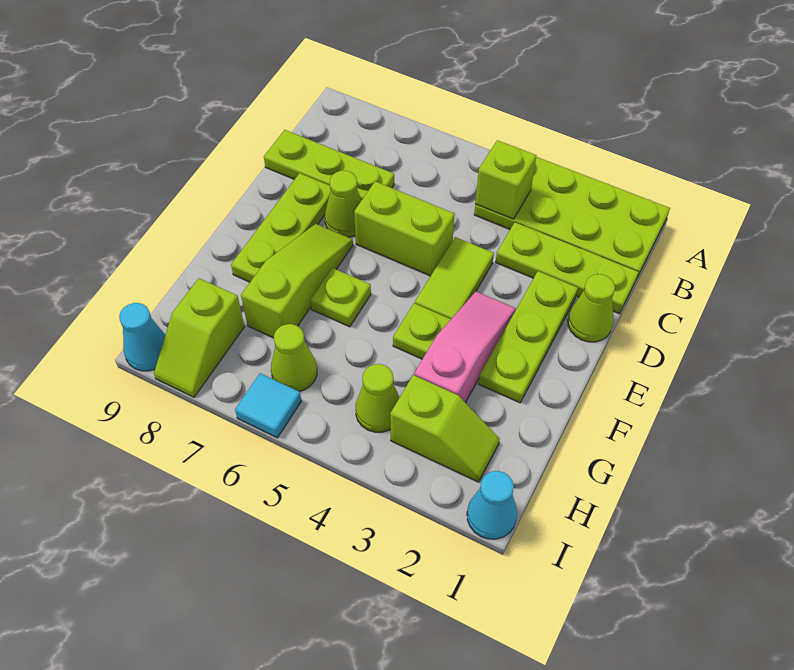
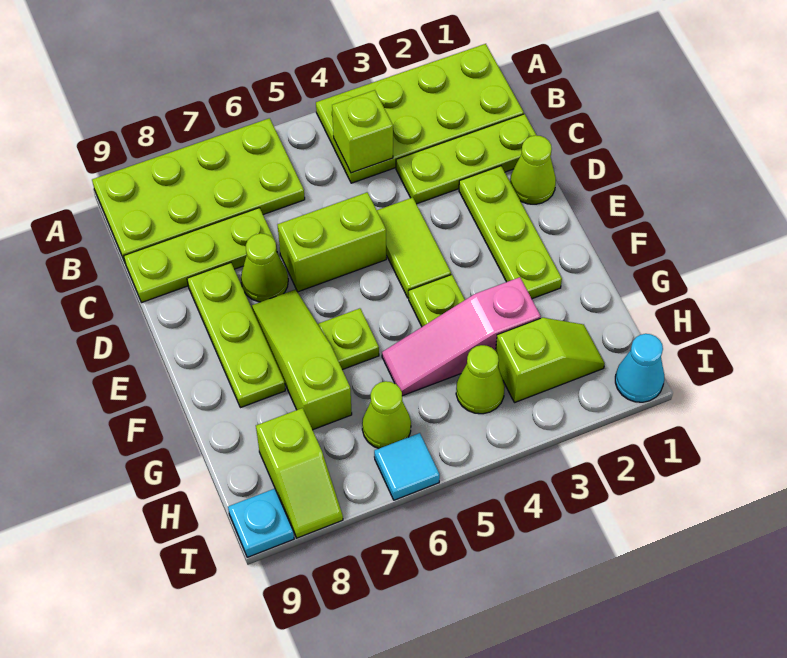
none -> lime plate A6:B9 level 1
pink slope E3:G3 level 1 top G -> pink slope G3:G5 level 1 top 3
cyan cone I9 level 1 -> cyan plate I9 level 1

